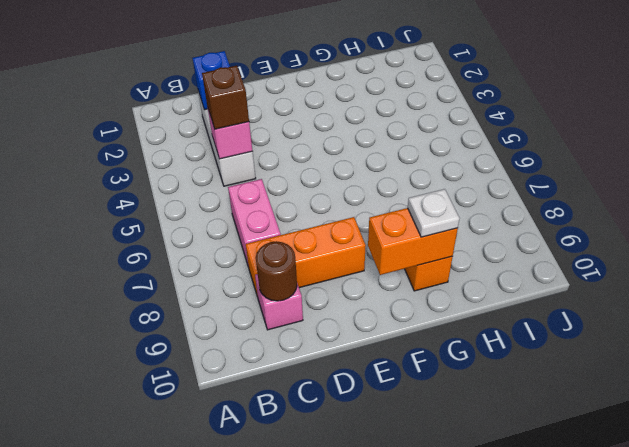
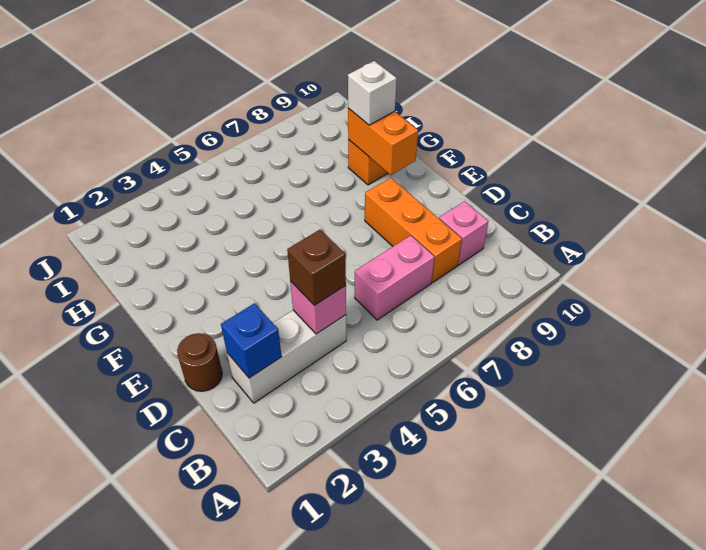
brown round brick C9 level 2 -> brown round brick D1 level 1
white plate G9 level 3 -> white brick G9 level 3

